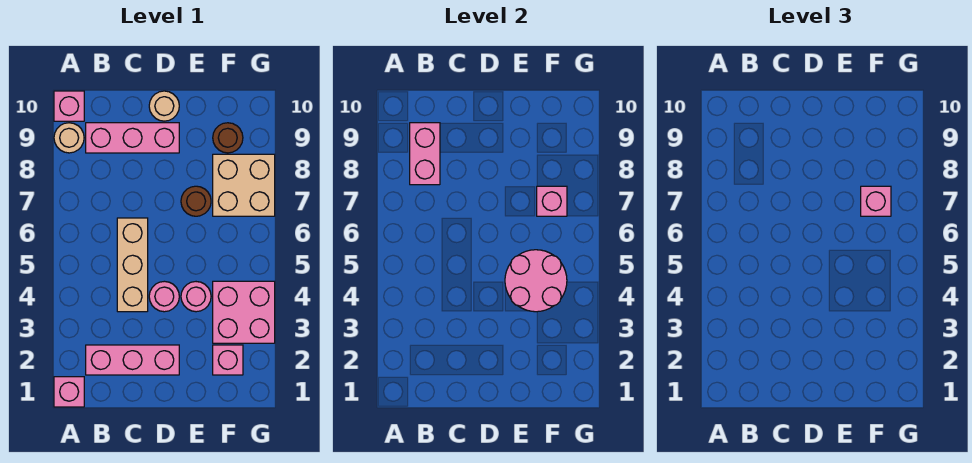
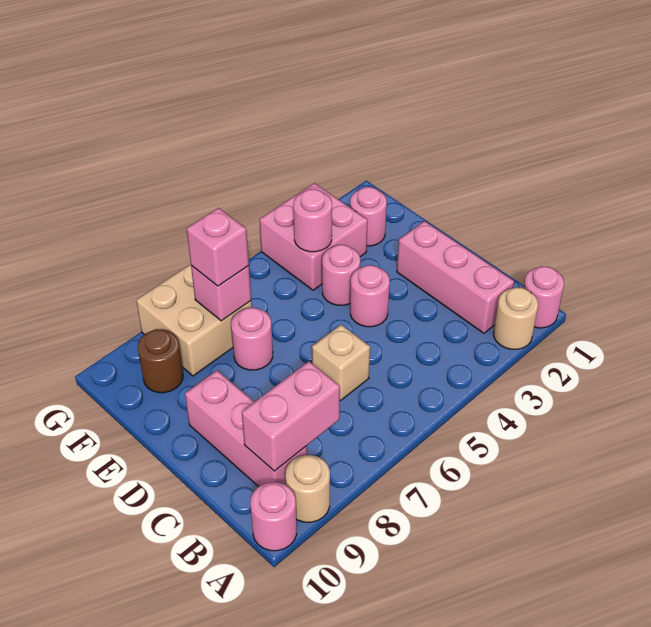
pink brick A1 level 1 -> pink round brick A1 level 1
pink brick A10 level 1 -> pink round brick A10 level 1
tan brick C4:C6 level 1 -> tan brick C6 level 1
tan round brick D10 level 1 -> tan round brick A2 level 1
pink round brick E4:F5 level 2 -> pink round brick F4 level 2
brown round brick E7 level 1 -> pink round brick E7 level 1
pink brick F2 level 1 -> pink round brick F2 level 1

